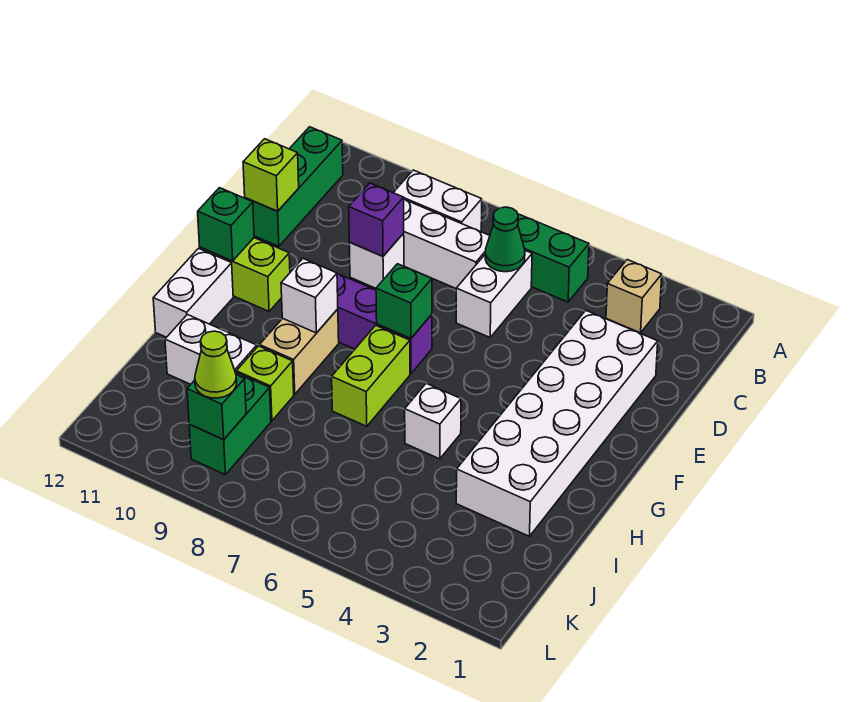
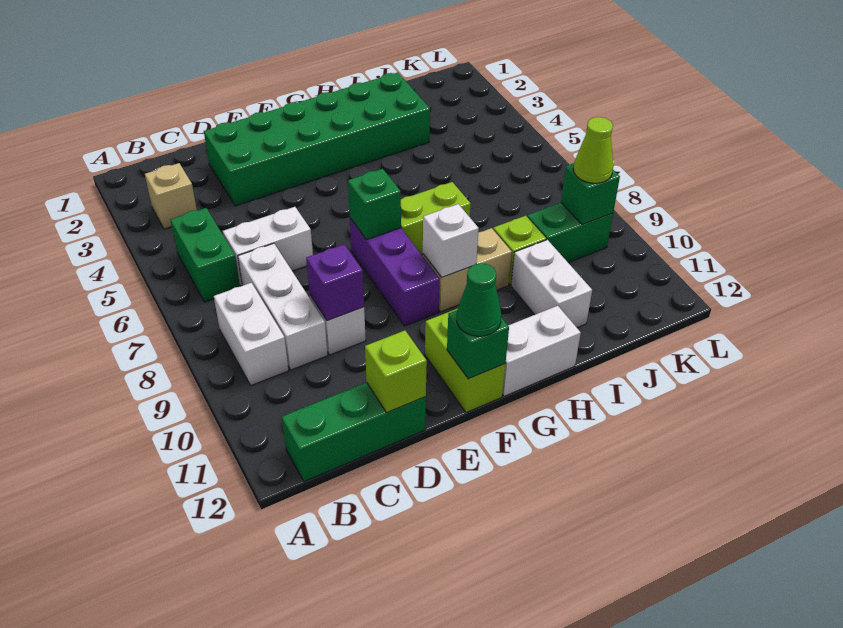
green cone C6 level 2 -> green cone F12 level 3
white brick D2:I3 level 1 -> green brick D2:I3 level 1
white brick H5 level 1 -> none

